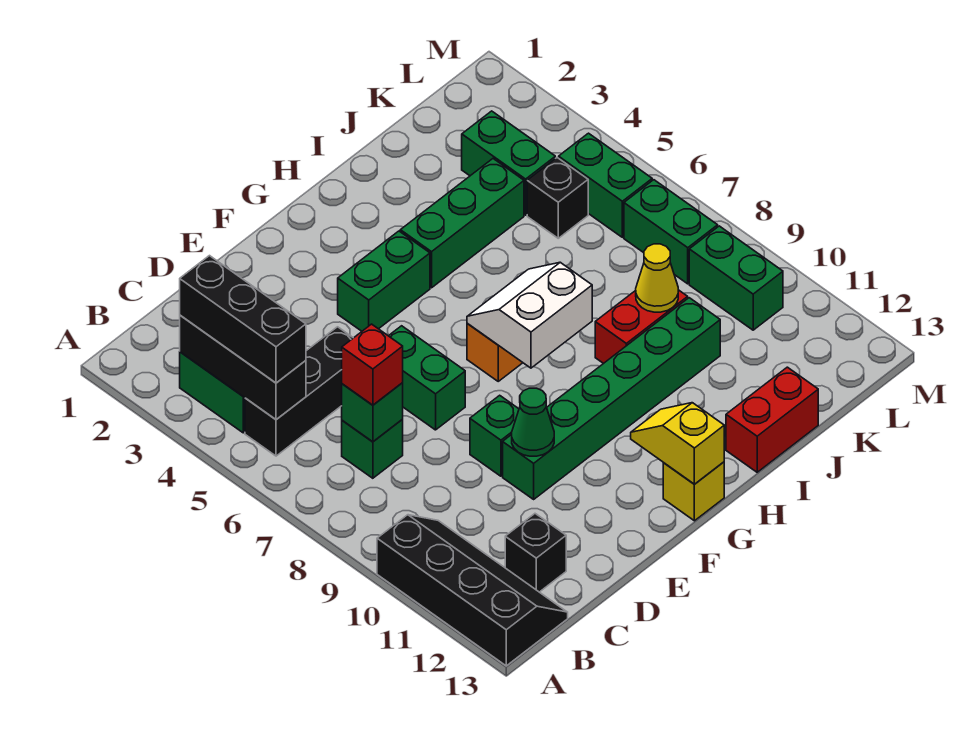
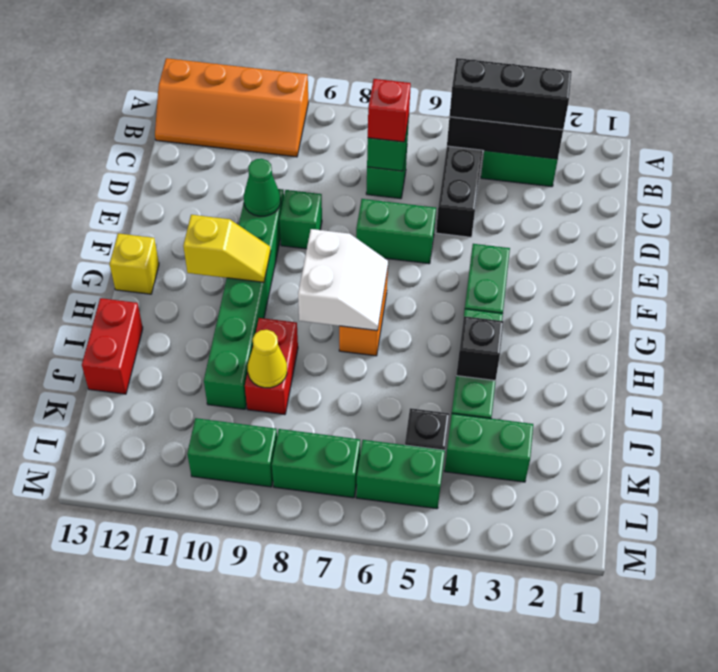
black slope A10:B13 level 1 top A -> orange slope A10:B13 level 1 top A
black brick C12 level 1 -> black brick I4 level 2
yellow slope G12:G13 level 2 top 13 -> yellow slope G10:G11 level 2 top 11

